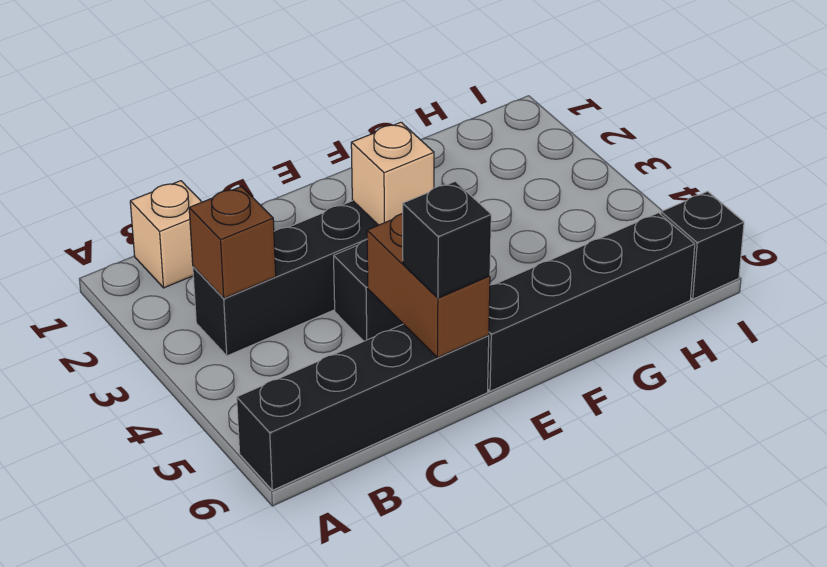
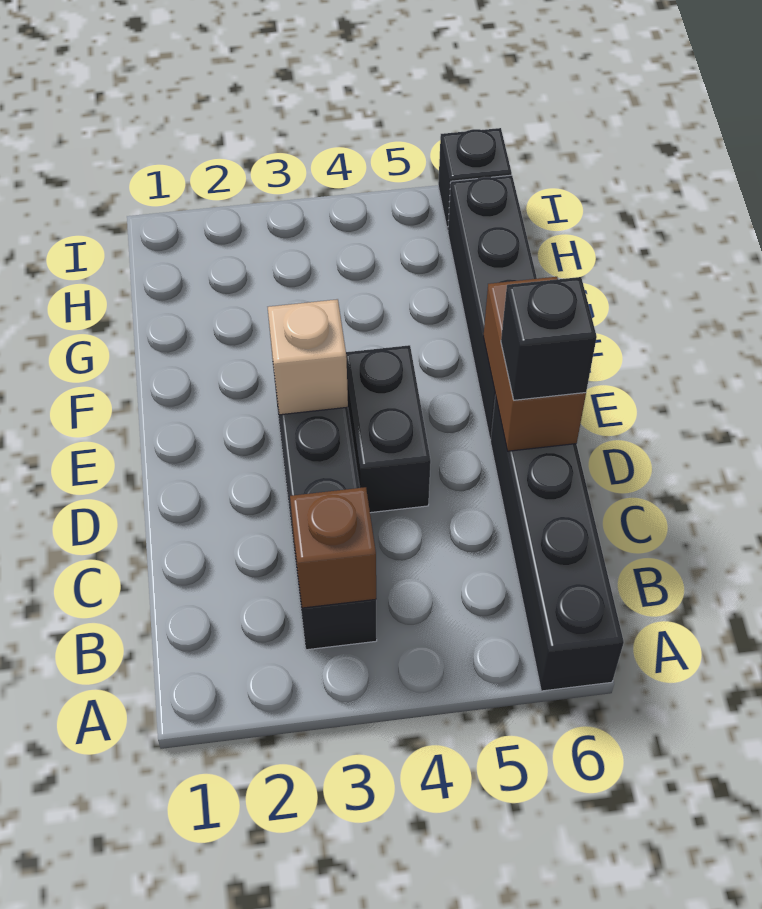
tan brick B1 level 1 -> none
brown brick D5:D6 level 2 -> brown brick D6:E6 level 2

